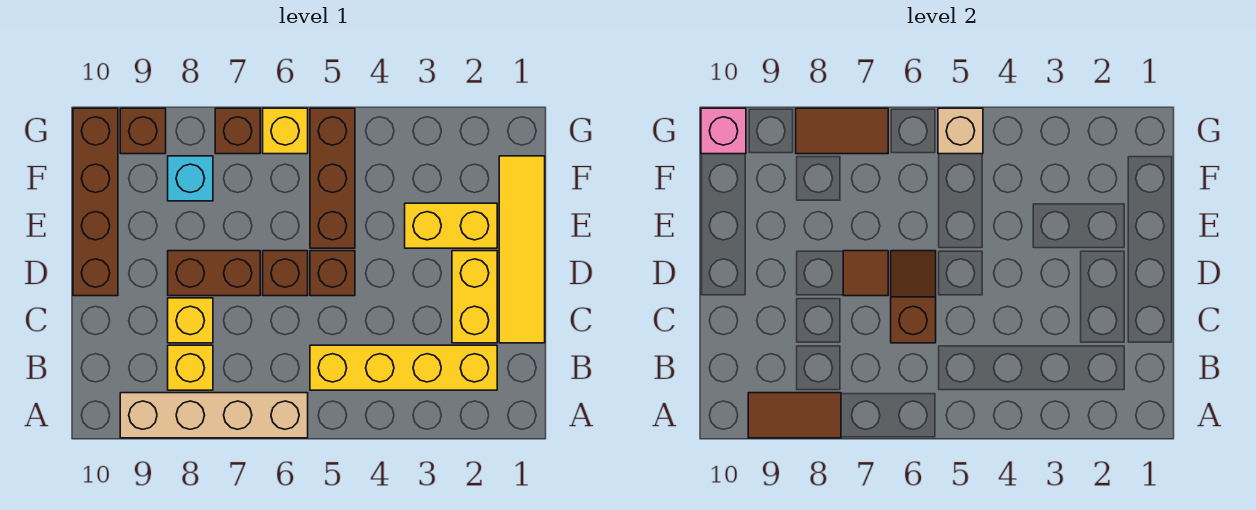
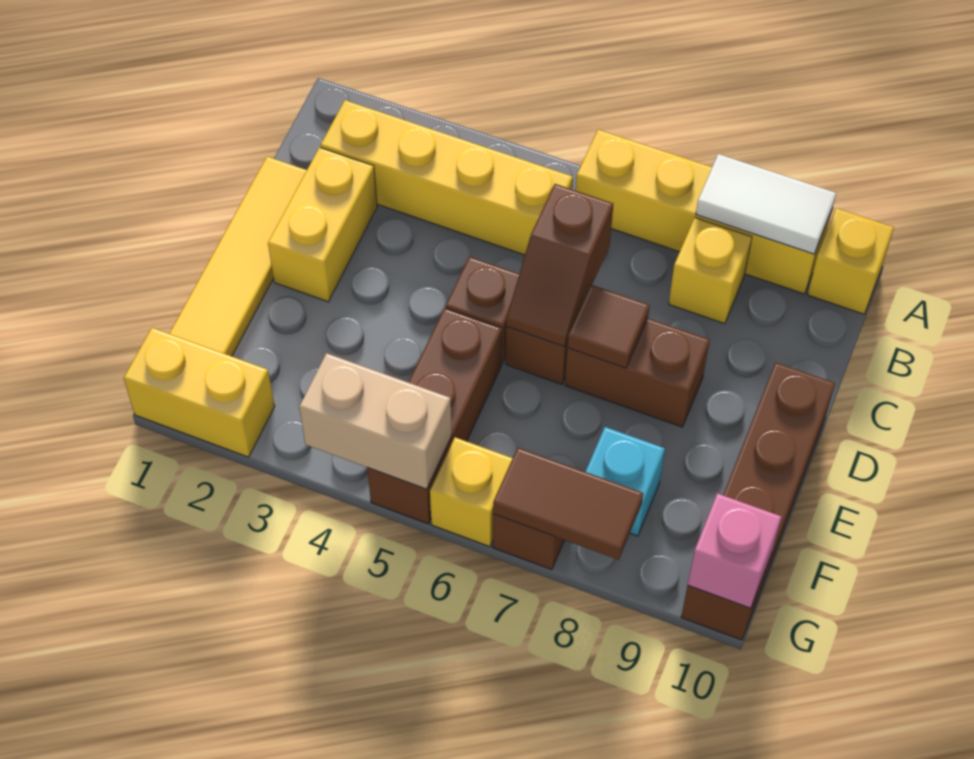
tan brick A6:A9 level 1 -> yellow brick A6:A9 level 1
brown tile A8:A9 level 2 -> white tile A8:A9 level 2
yellow brick C8 level 1 -> yellow brick A10 level 1
yellow brick E2:E3 level 1 -> yellow brick G1:G2 level 1
tan brick G5 level 2 -> tan brick G4:G5 level 2
brown brick G9 level 1 -> none

